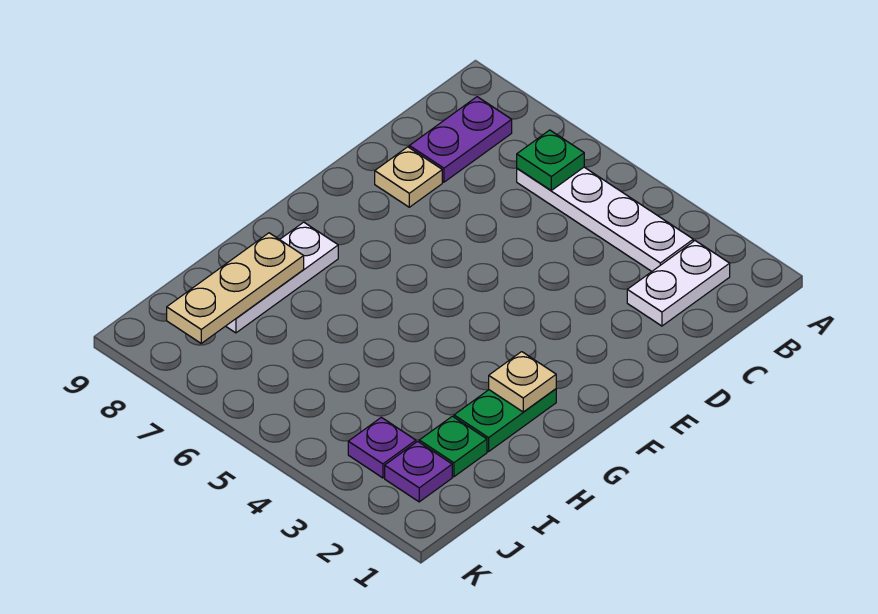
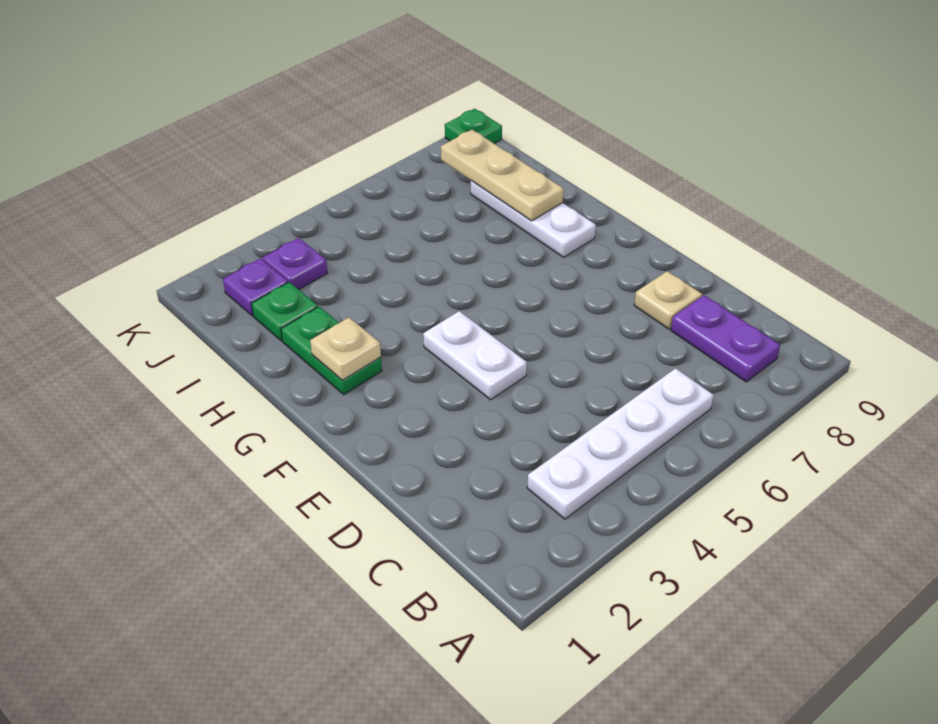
white plate B2:C2 level 1 -> white plate E4:F4 level 1
green plate B6 level 2 -> green plate K9 level 1

